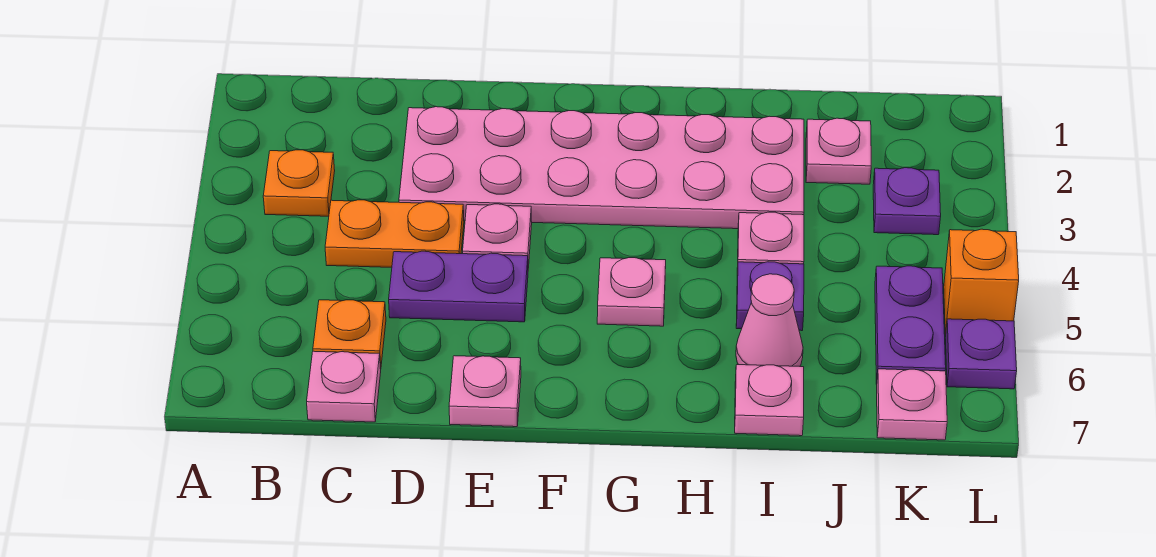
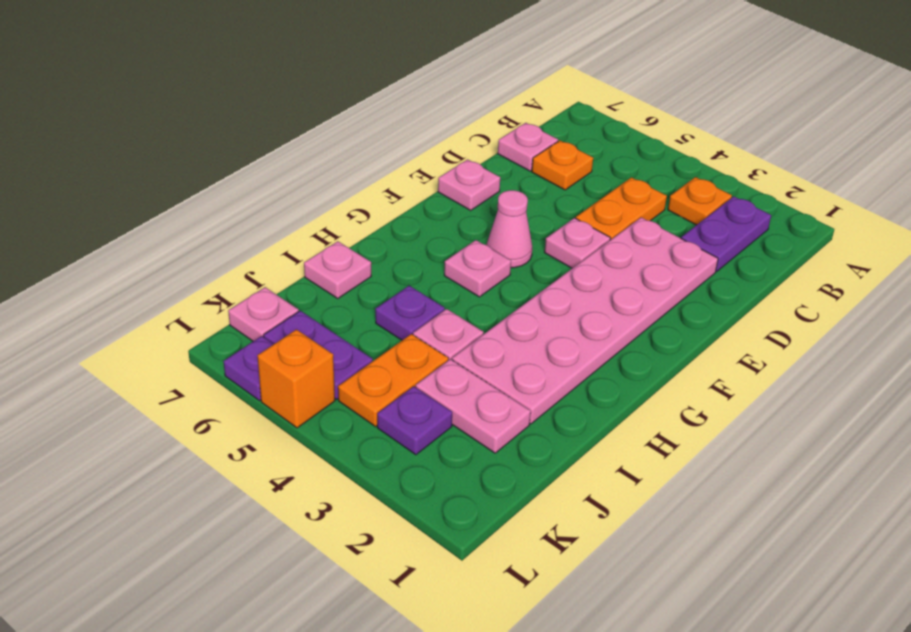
purple plate D5:E5 level 1 -> purple plate B2:C2 level 1
pink cone I6 level 1 -> pink cone F5 level 1
pink plate J2 level 1 -> pink plate J2:J3 level 1
none -> orange plate J4:K4 level 1

